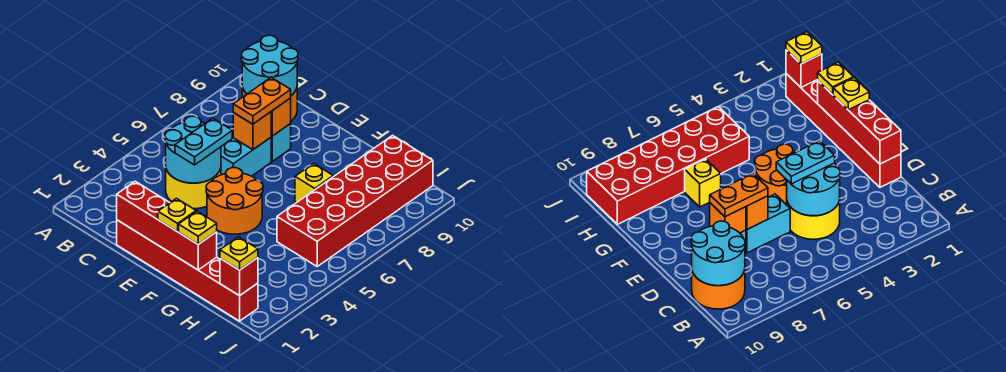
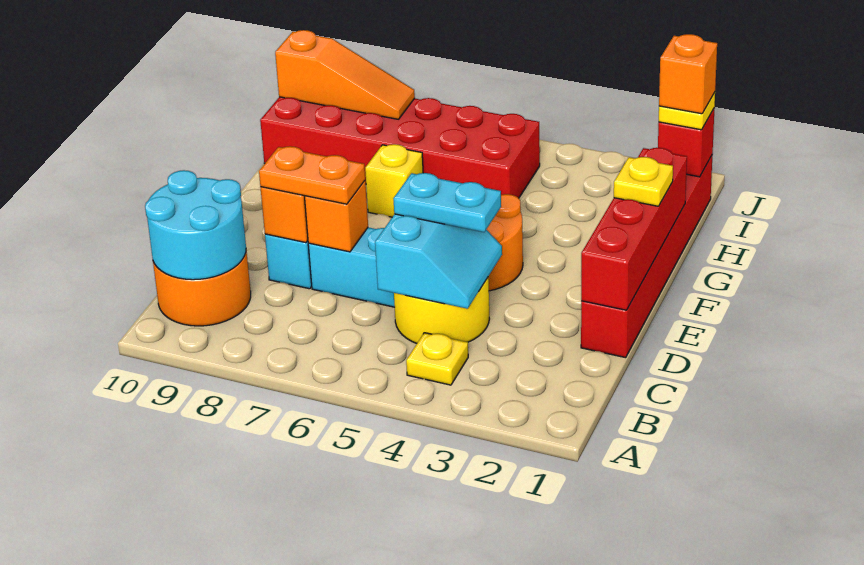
cyan round brick C4:D5 level 2 -> cyan slope C4:D5 level 2 top 5
yellow plate G1 level 3 -> yellow plate B4 level 1
none -> orange brick I1 level 4
none -> orange slope I8:I10 level 2 top 10

